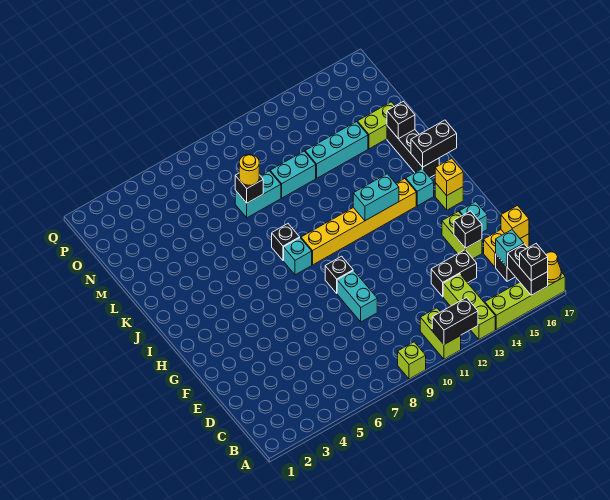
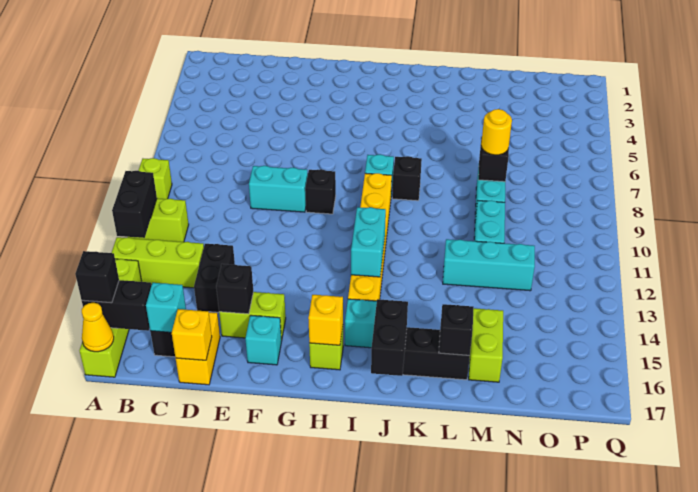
cyan brick M12:M14 level 1 -> cyan brick L12:N12 level 1

